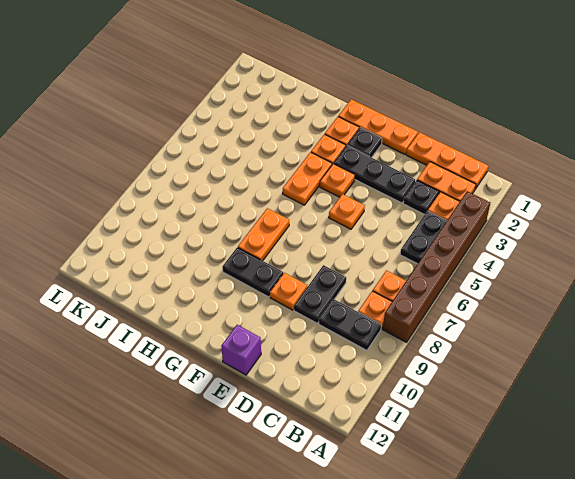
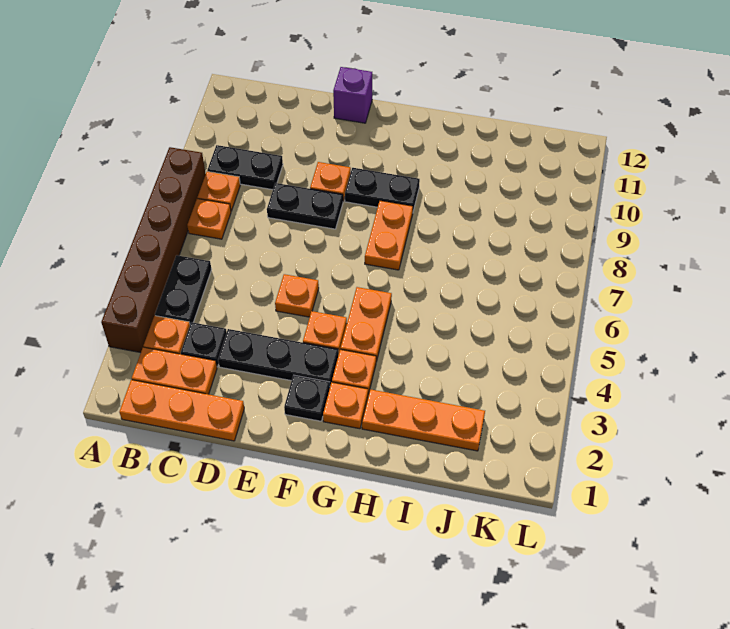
black plate D8:D9 level 1 -> black plate D8:E8 level 1
orange plate E1:G1 level 1 -> orange plate H2:J2 level 1

